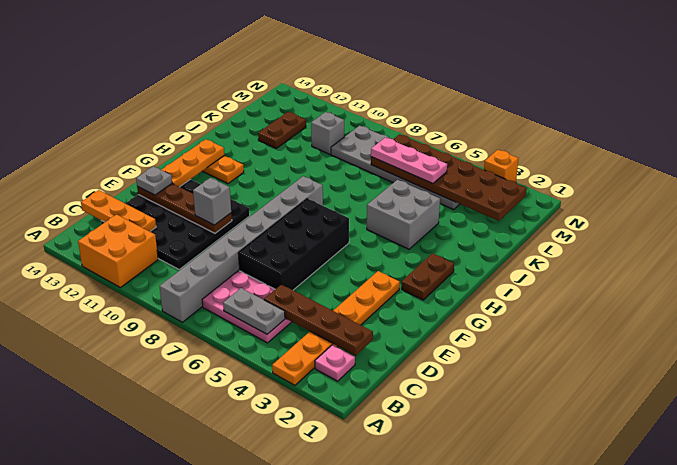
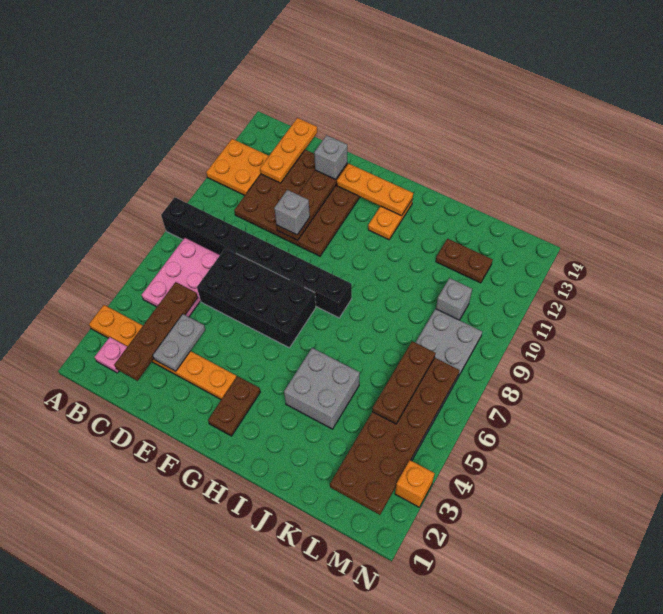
grey brick A8:H8 level 1 -> black brick A8:H8 level 1
orange brick A11:B12 level 1 -> orange plate A11:B12 level 1
grey plate B5:B6 level 2 -> grey plate D3:D4 level 2
black plate C10:F13 level 1 -> brown plate C10:F13 level 1
grey plate E13 level 3 -> grey brick E13 level 3
brown plate G2:H2 level 1 -> brown plate G2:G3 level 1
pink plate L5:L7 level 3 -> brown plate L5:L7 level 3

